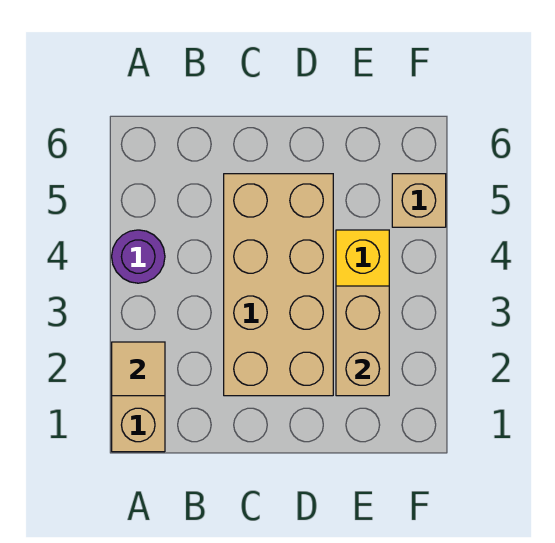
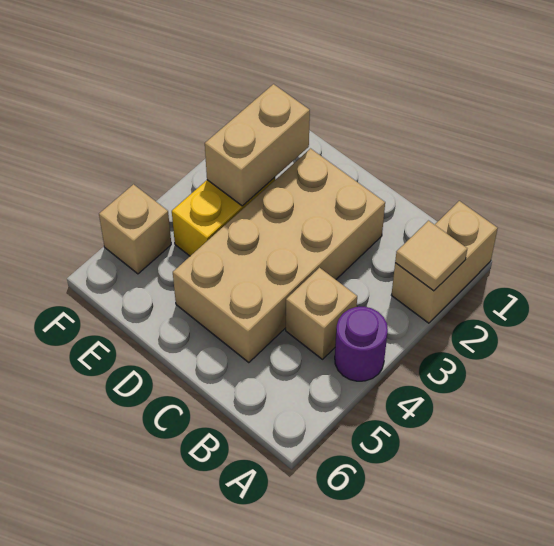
none -> tan brick B4 level 1

